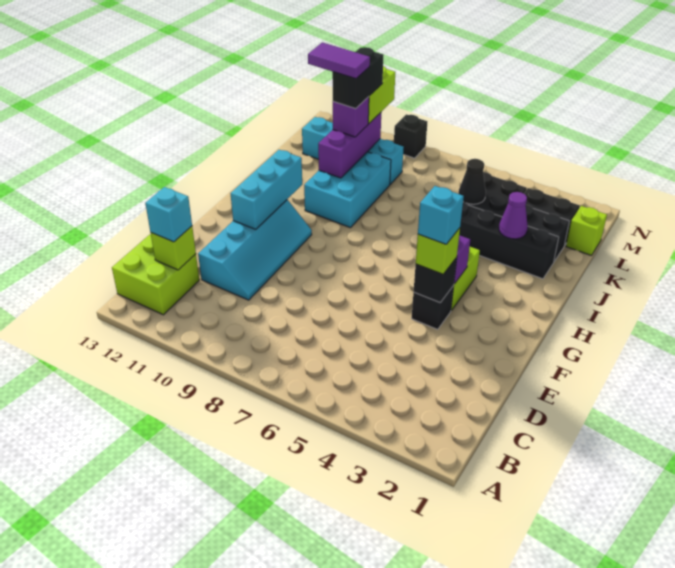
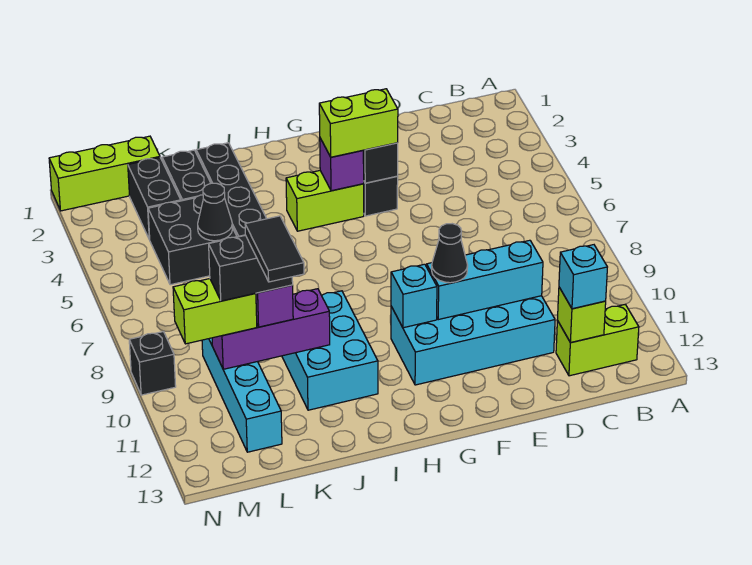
lime brick B12:C13 level 1 -> lime brick B12:C12 level 1
cyan slope D10:G11 level 1 top 11 -> cyan brick D10:G11 level 1
lime brick F4 level 3 -> lime brick F4:G4 level 3
cyan brick F4 level 4 -> cyan brick G10 level 2
none -> black cone F10 level 3
cyan brick F11:H11 level 2 -> cyan brick D10:F10 level 2
cyan brick I9:K10 level 1 -> cyan brick I9:J11 level 1
purple cone J3 level 2 -> none
purple tile K10:K11 level 5 -> black tile K10:K11 level 5
lime brick L1 level 1 -> lime brick L1:N1 level 1

